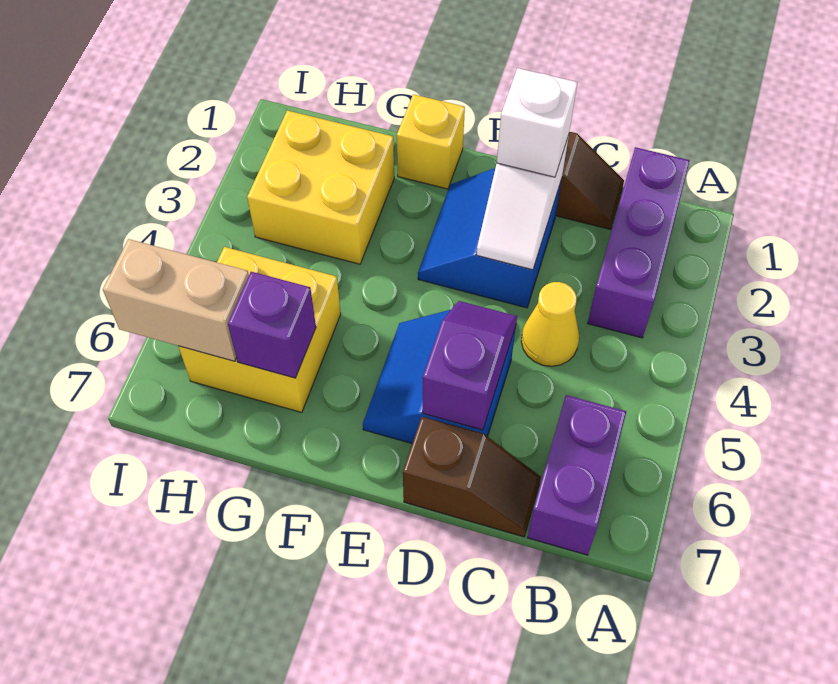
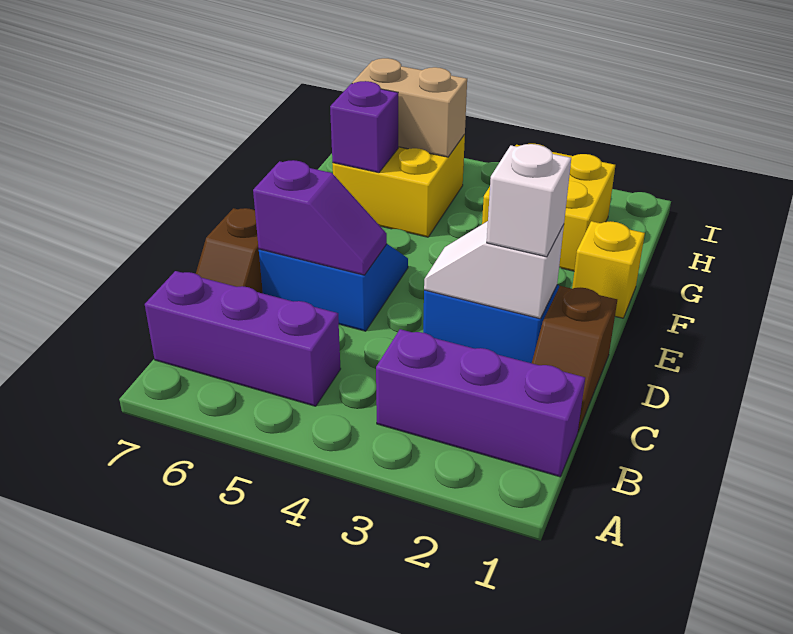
purple brick B6:B7 level 1 -> purple brick B5:B7 level 1
yellow cone C4 level 1 -> none
tan brick H6:I6 level 2 -> tan brick H5:H6 level 2

